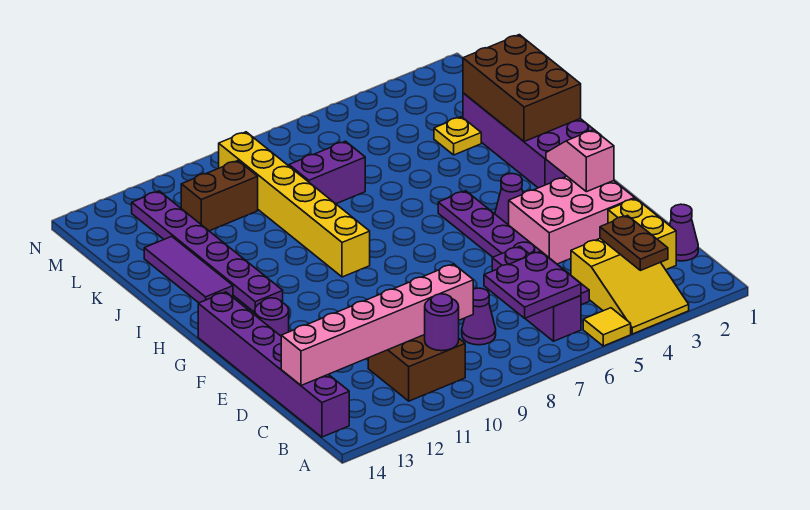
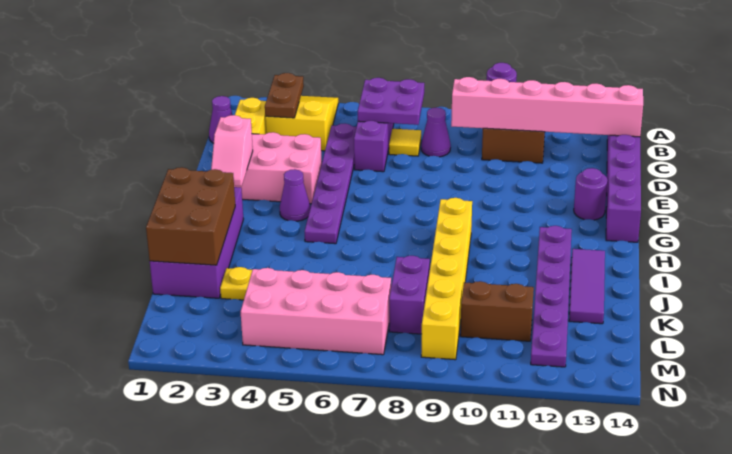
yellow tile A5 level 1 -> yellow tile C7 level 1
purple brick K7:K8 level 1 -> purple brick K8:L8 level 1
none -> pink brick L4:M7 level 1

